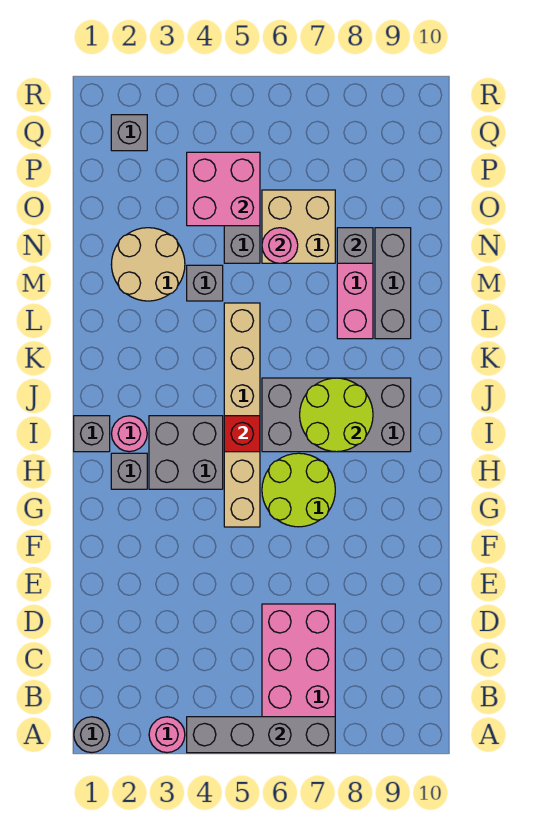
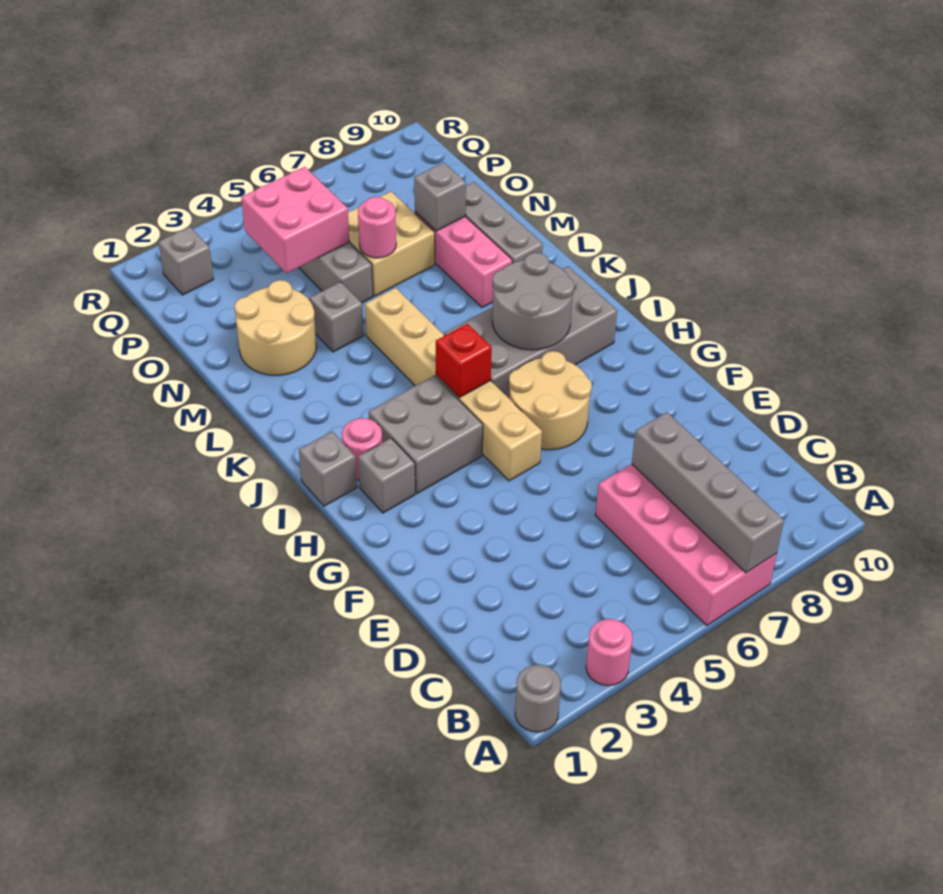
grey brick A4:A7 level 2 -> grey brick A7:D7 level 2
lime round brick G6:H7 level 1 -> tan round brick G6:H7 level 1
lime round brick I7:J8 level 2 -> grey round brick I7:J8 level 2

